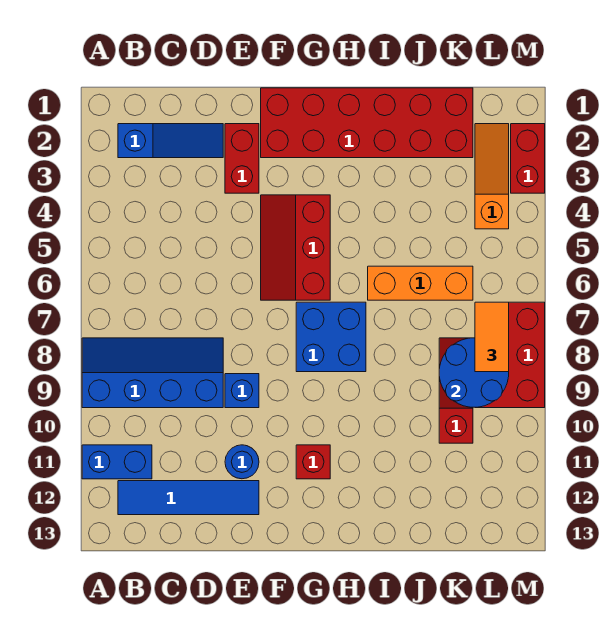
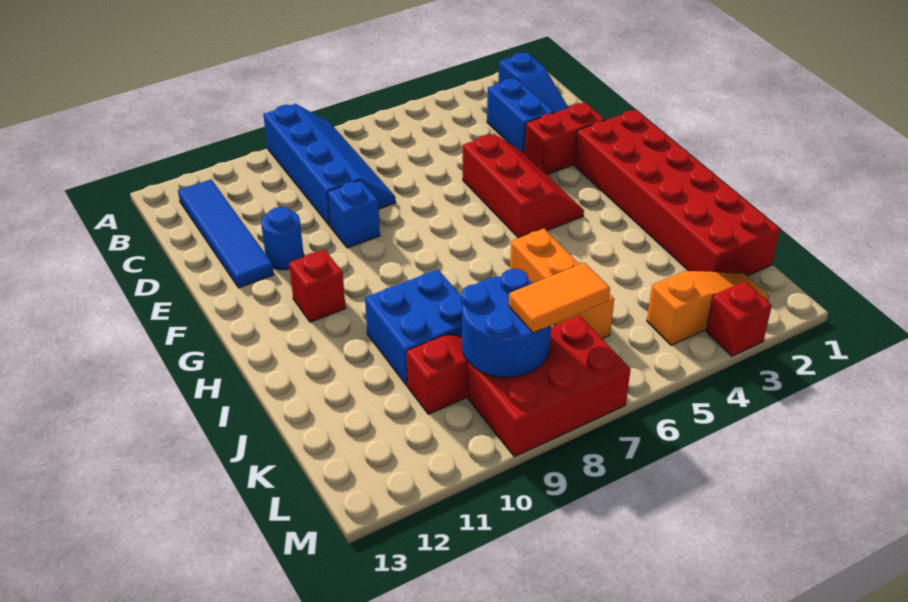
blue brick A11:B11 level 1 -> blue brick C3:D3 level 1
red slope F4:G6 level 1 top G -> red slope E4:G5 level 1 top 5
blue brick G7:H8 level 1 -> blue brick I9:J10 level 1
red brick M2:M3 level 1 -> red brick M3 level 1

